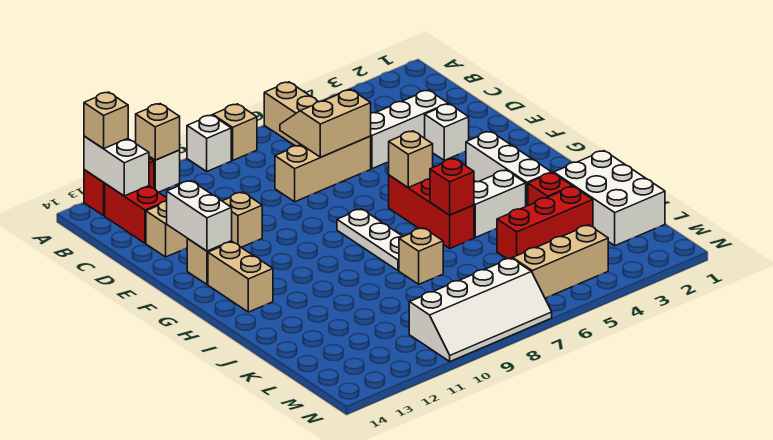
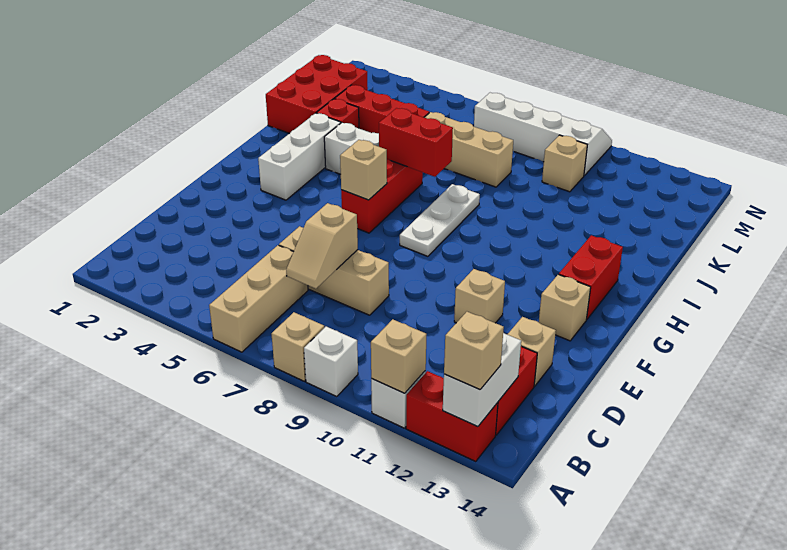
tan slope C6:D7 level 2 top D -> tan slope C7:D7 level 2 top D
white brick D3:D5 level 1 -> none
white brick E3 level 1 -> none
white brick E13:F13 level 2 -> none
tan brick G13:H13 level 1 -> red brick G13:H13 level 1
red brick I6 level 2 -> red brick I6:I7 level 2
white brick J1:L2 level 1 -> red brick J1:L2 level 1
tan brick J8 level 1 -> tan brick L10 level 1
tan brick M4:M6 level 1 -> tan brick K6:K8 level 1

